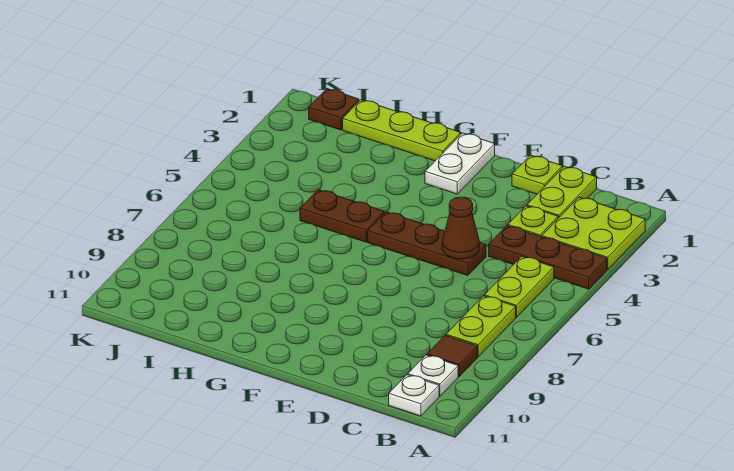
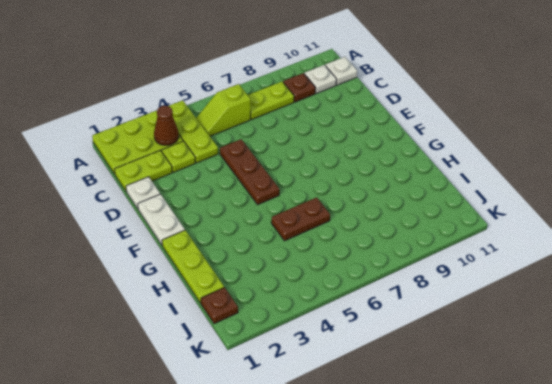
lime plate A2:B3 level 1 -> lime plate A1:B3 level 1
brown plate A4:C4 level 1 -> lime plate A4:C4 level 1
lime plate B5:B6 level 1 -> lime slope B5:B6 level 1 top 6
brown tile B9 level 1 -> brown plate B9 level 1
lime plate D1 level 1 -> white plate D1 level 1
brown cone D5 level 2 -> brown cone B3 level 2
white plate F1:F2 level 1 -> white plate E1:F1 level 1
brown plate G5:H5 level 1 -> brown plate H5:H6 level 1

